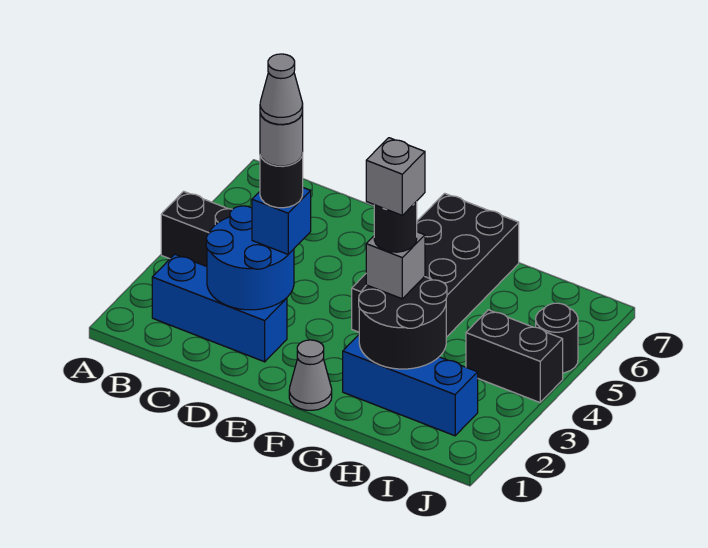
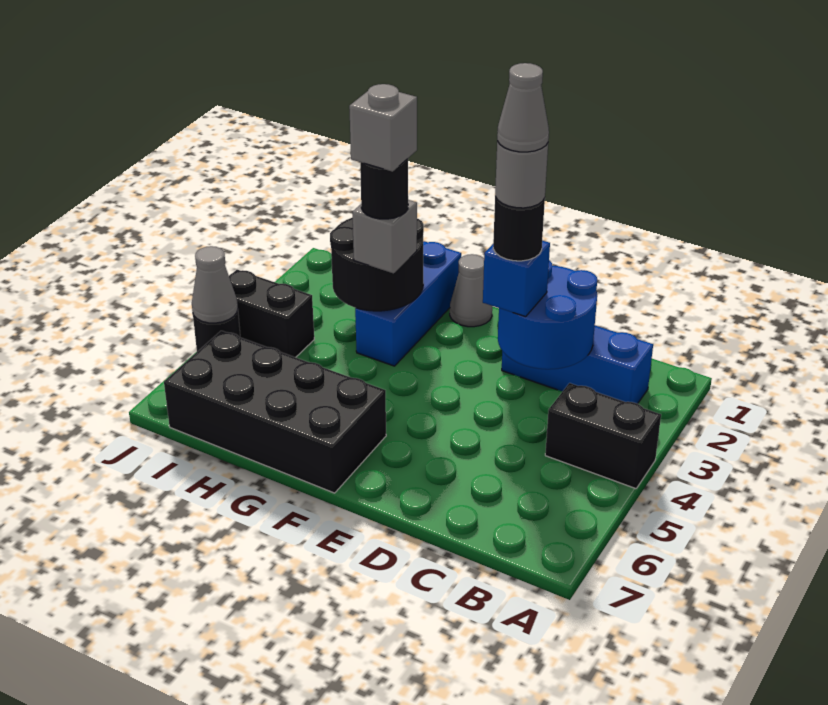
black brick F4:G7 level 1 -> black brick F6:I7 level 1
blue brick G2:I2 level 1 -> blue brick G1:G3 level 1
none -> grey cone J5 level 2

